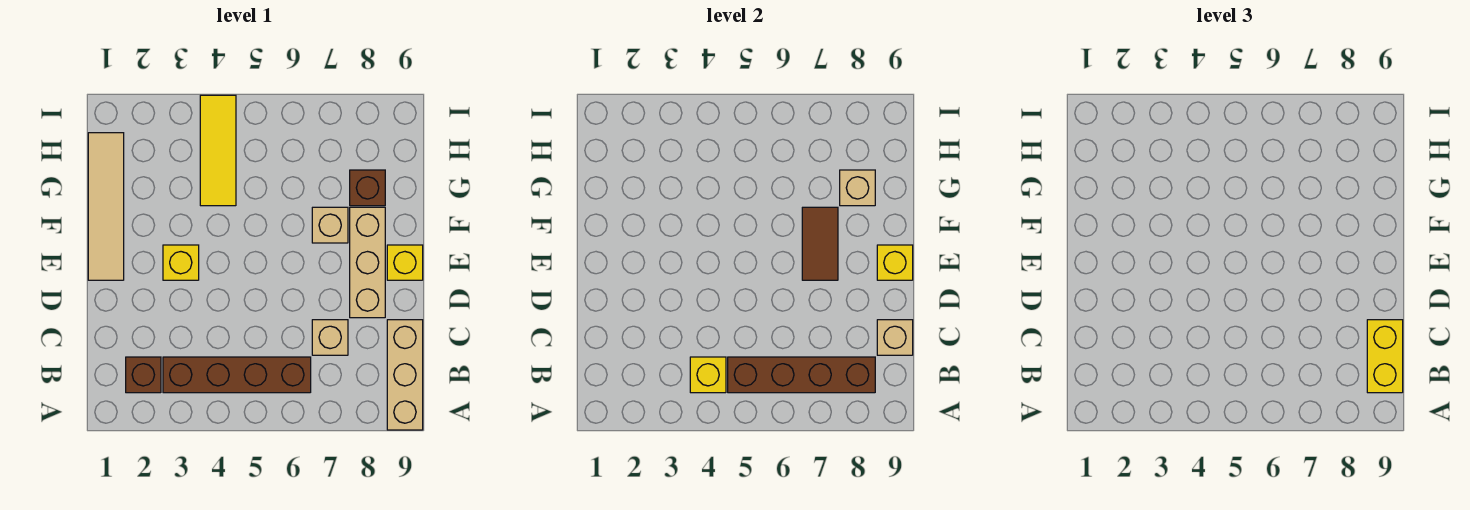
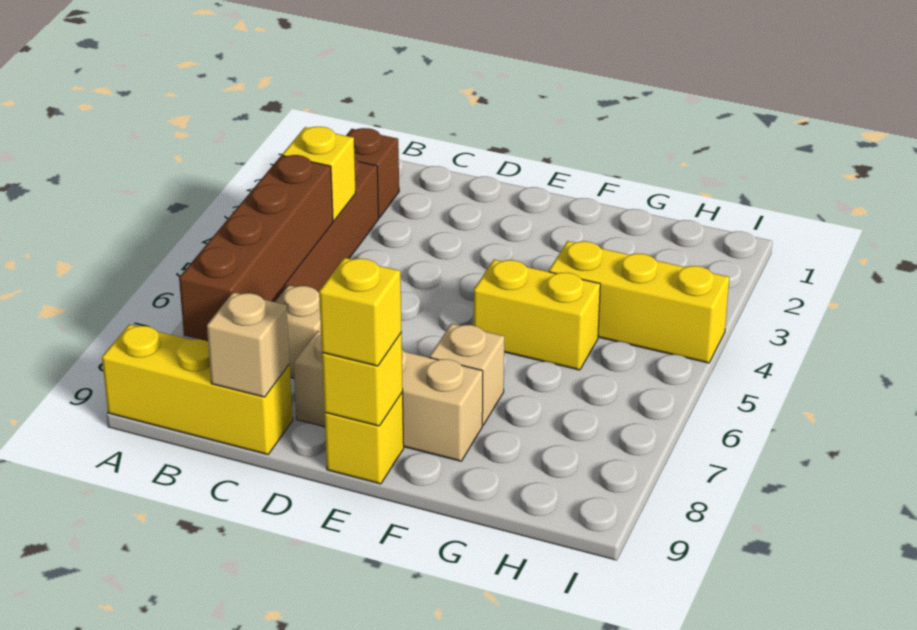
tan brick A9:C9 level 1 -> yellow brick A9:C9 level 1
yellow brick B9:C9 level 3 -> yellow brick F5:G5 level 1
tan tile E1:H1 level 1 -> none
yellow brick E3 level 1 -> yellow brick E9 level 3
brown tile E7:F7 level 2 -> none
yellow tile G4:I4 level 1 -> yellow brick G4:I4 level 1
brown brick G8 level 1 -> none
tan brick G8 level 2 -> none

